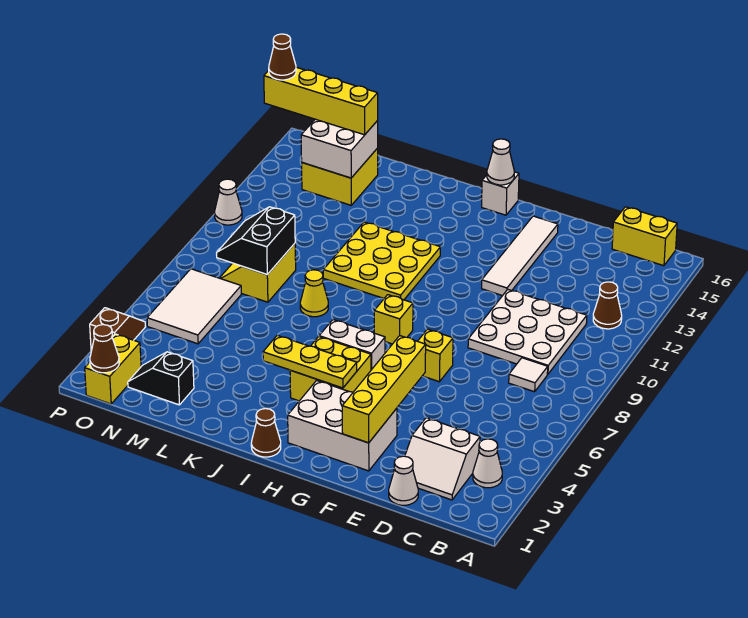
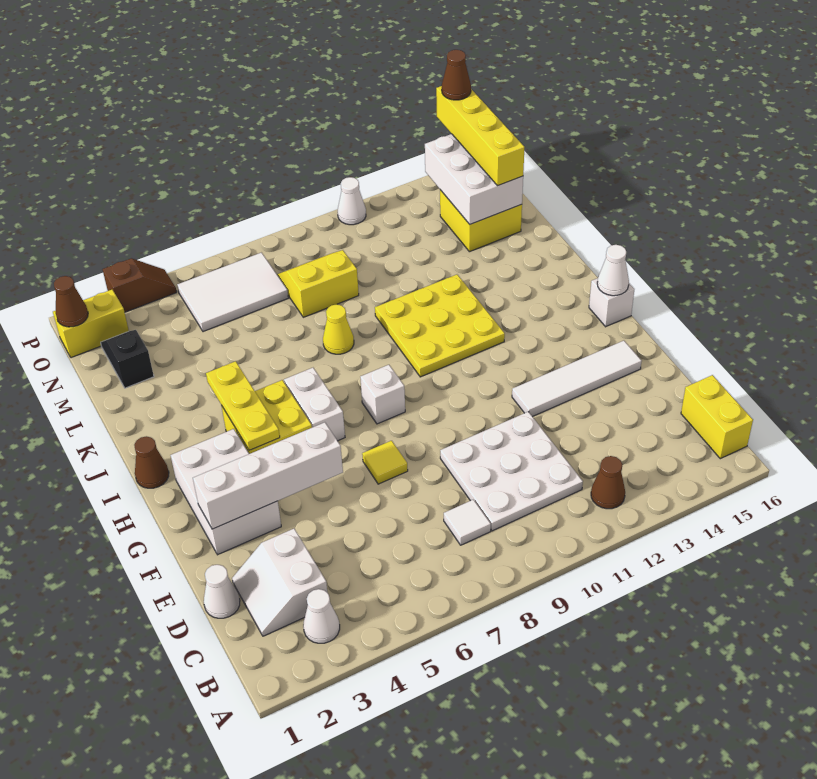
yellow brick F2:F5 level 2 -> white brick F2:F5 level 2
yellow brick F7 level 1 -> yellow tile F7 level 1
yellow brick H8 level 1 -> white brick H8 level 1
black slope M8:N9 level 2 top M -> none
white brick M14:N15 level 2 -> white brick M14:O15 level 2

